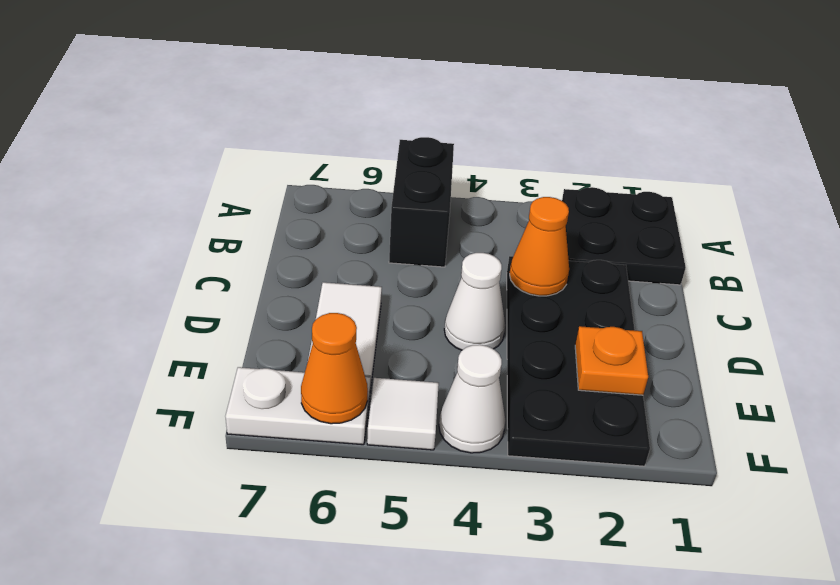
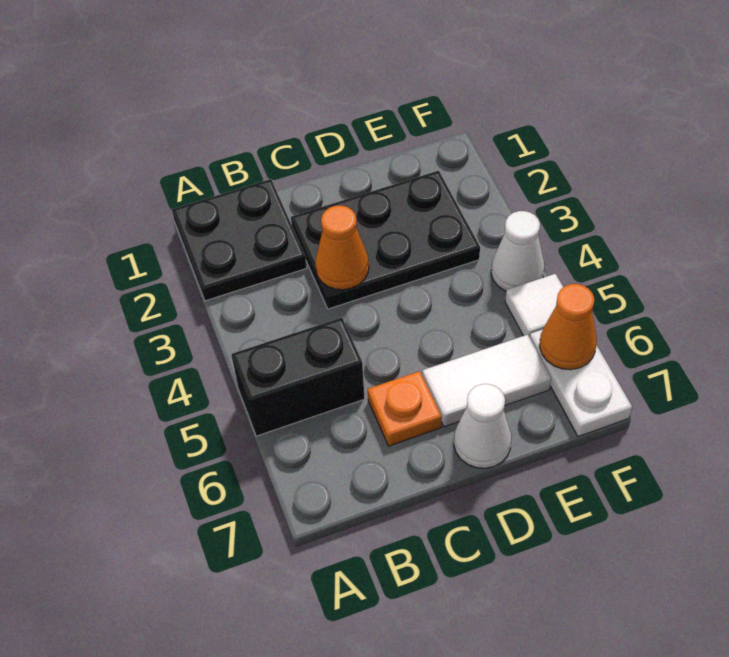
black plate C2:F3 level 1 -> black plate C2:E3 level 1
white cone D4 level 1 -> white cone D7 level 1
orange plate E2 level 2 -> orange plate C6 level 1

